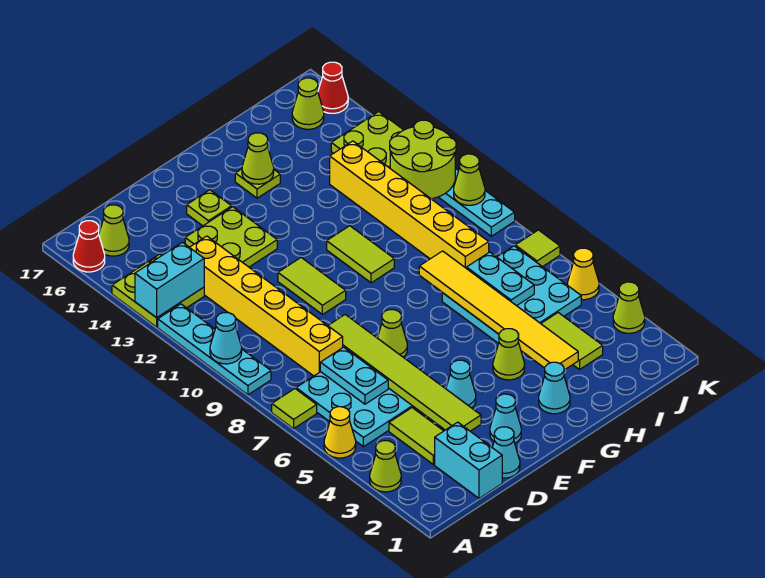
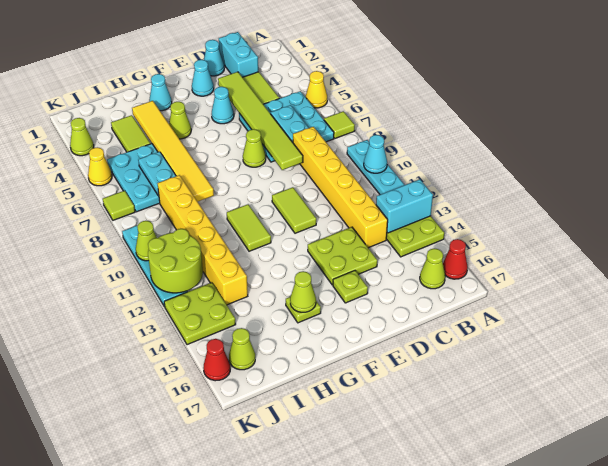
lime cone A3 level 1 -> none

